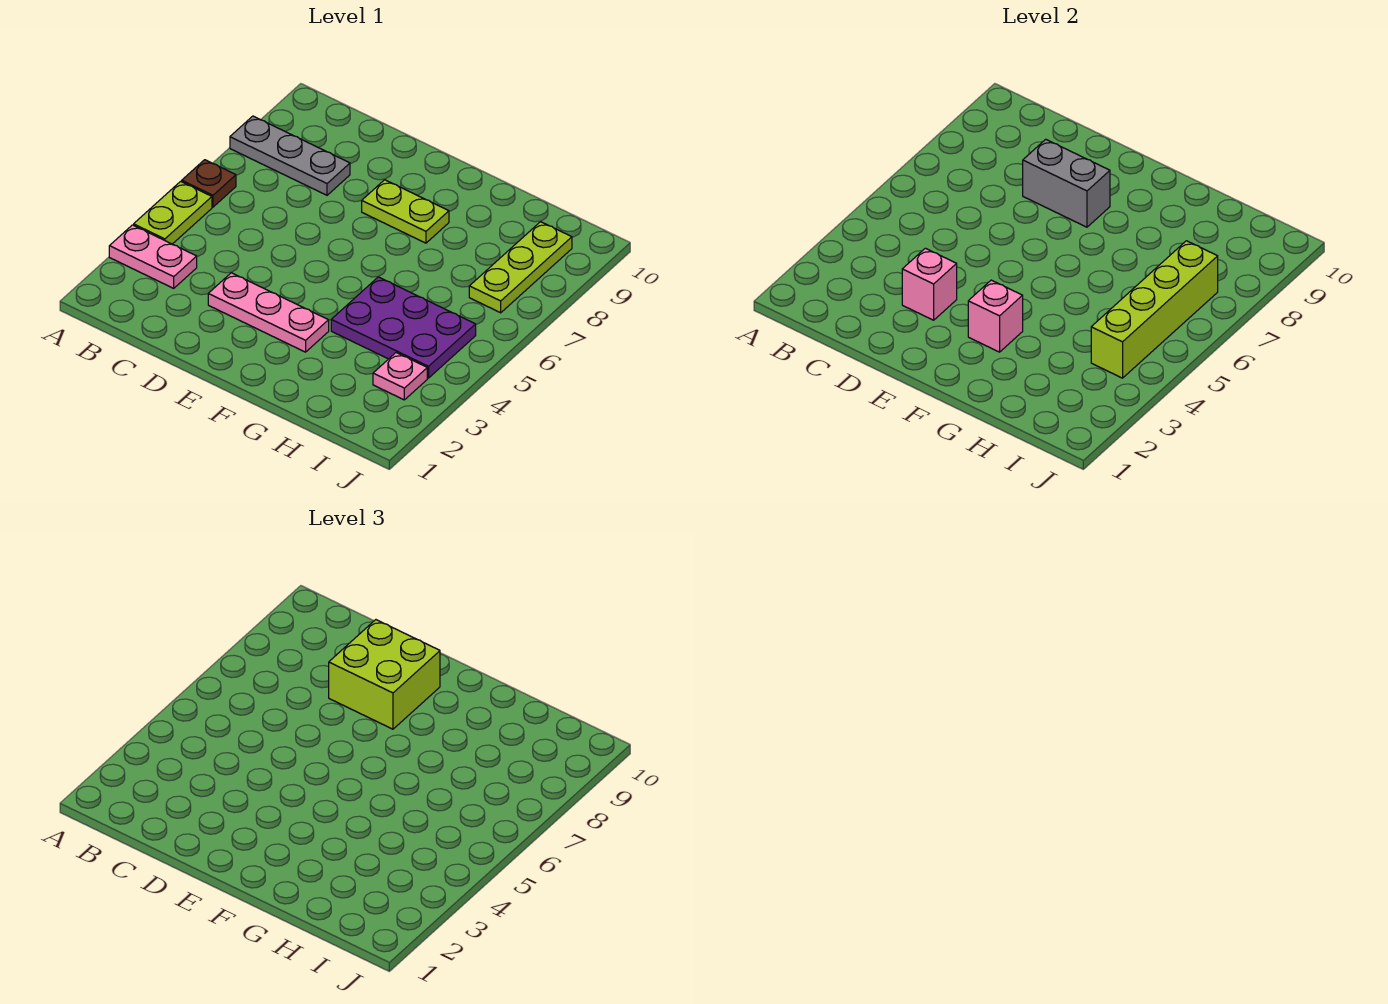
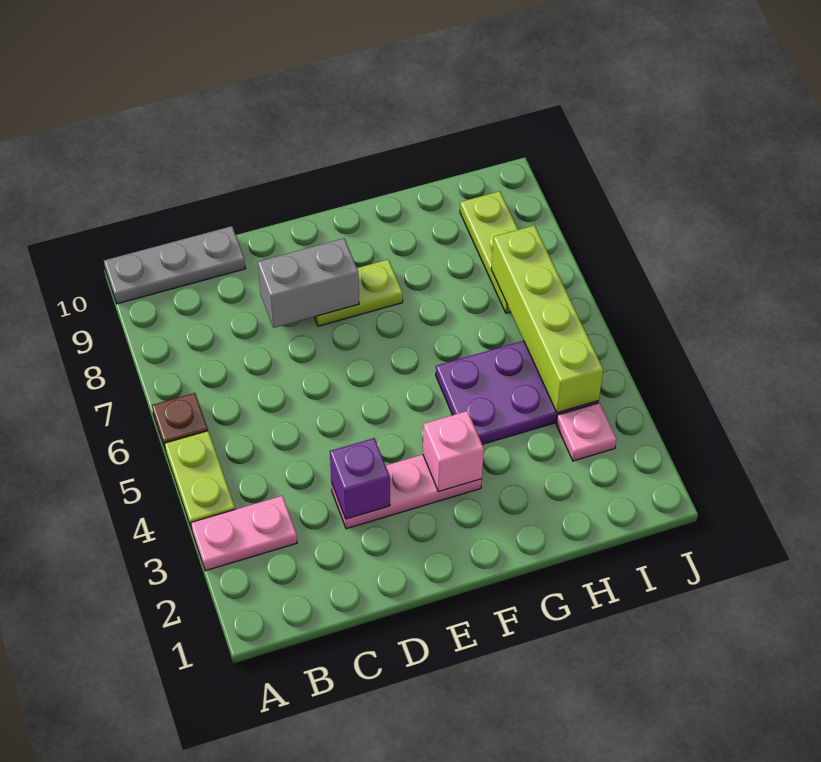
grey plate A8:C8 level 1 -> grey plate A10:C10 level 1
pink brick D3 level 2 -> purple brick D3 level 2
lime brick D8:E9 level 3 -> none

